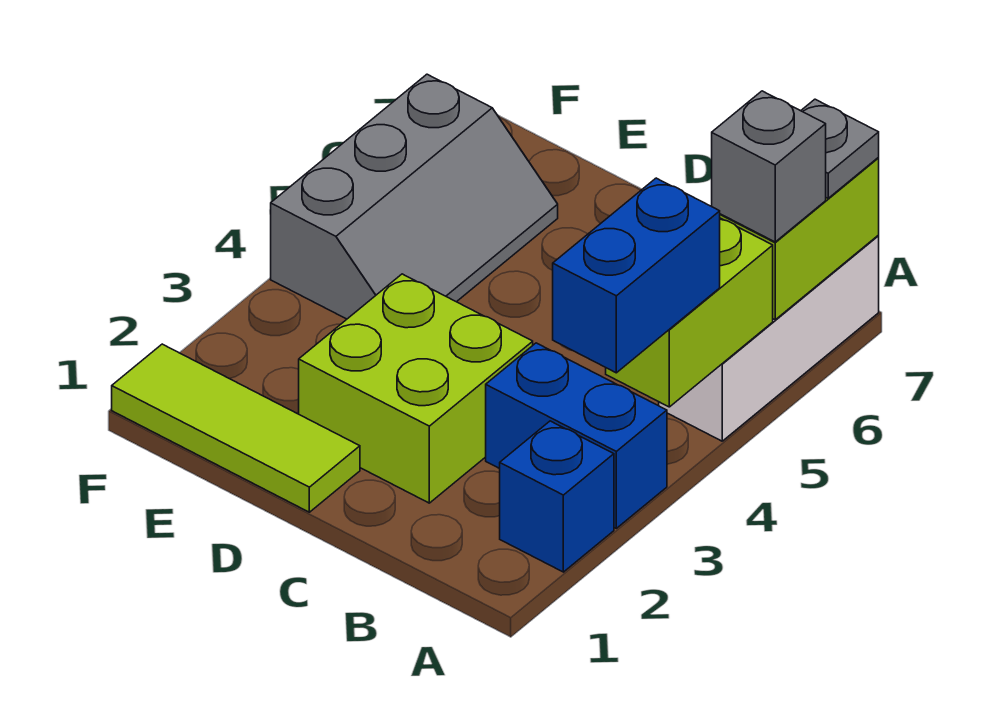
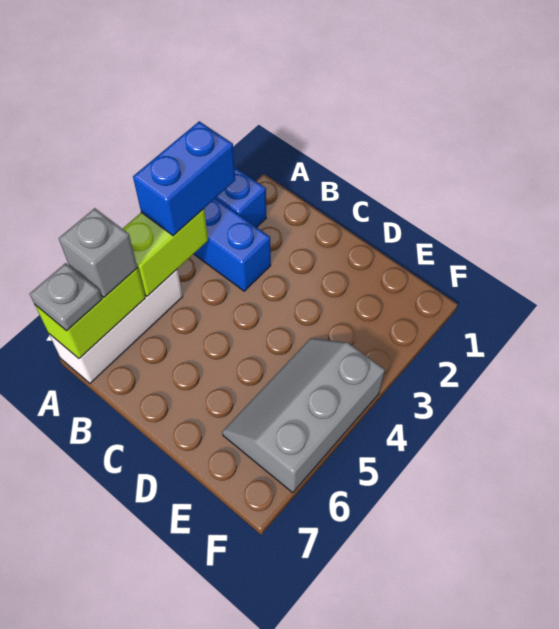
lime brick C2:D3 level 1 -> none
lime tile D1:F1 level 1 -> none

